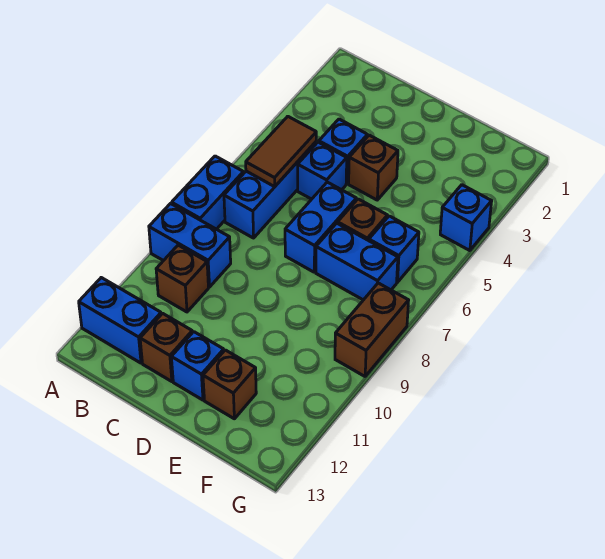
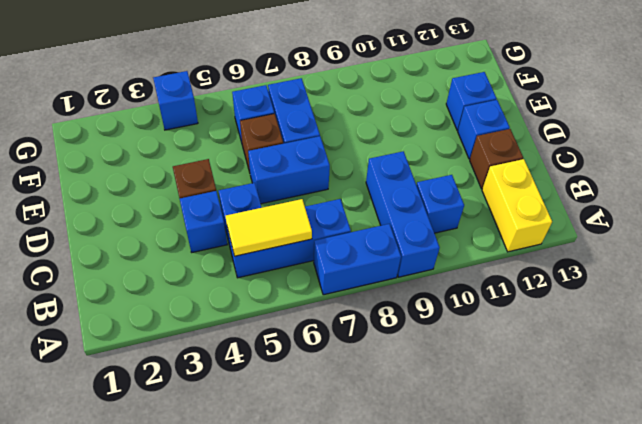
blue brick A9:B9 level 1 -> blue brick A9:C9 level 1
blue brick A12:B12 level 1 -> yellow brick A12:B12 level 1
brown tile B5:B6 level 2 -> yellow tile B5:B6 level 2
brown brick B10 level 1 -> blue brick B10 level 1
brown brick E12 level 1 -> blue brick E12 level 1
brown brick G8:G9 level 1 -> none

